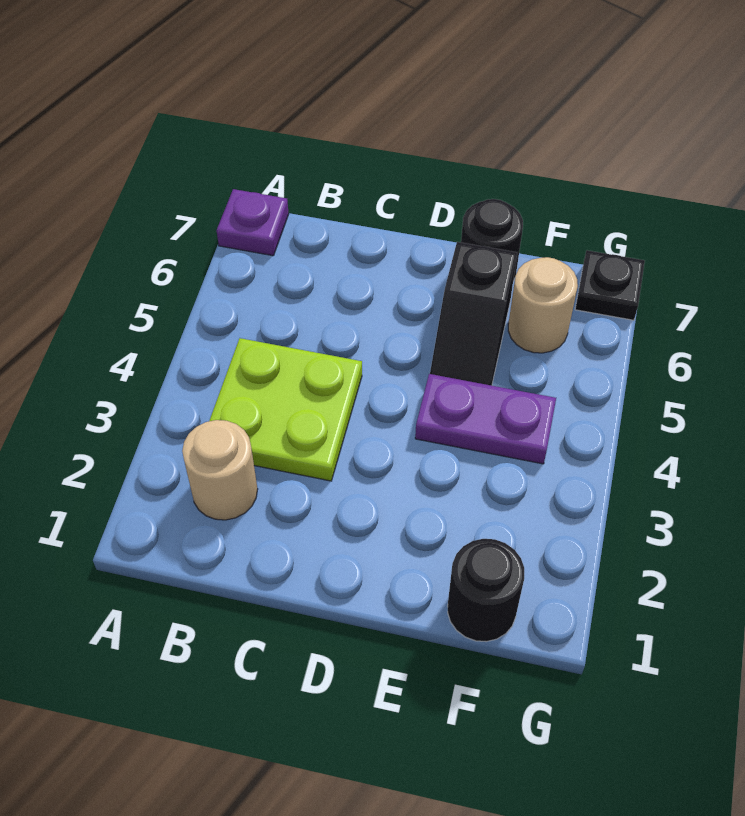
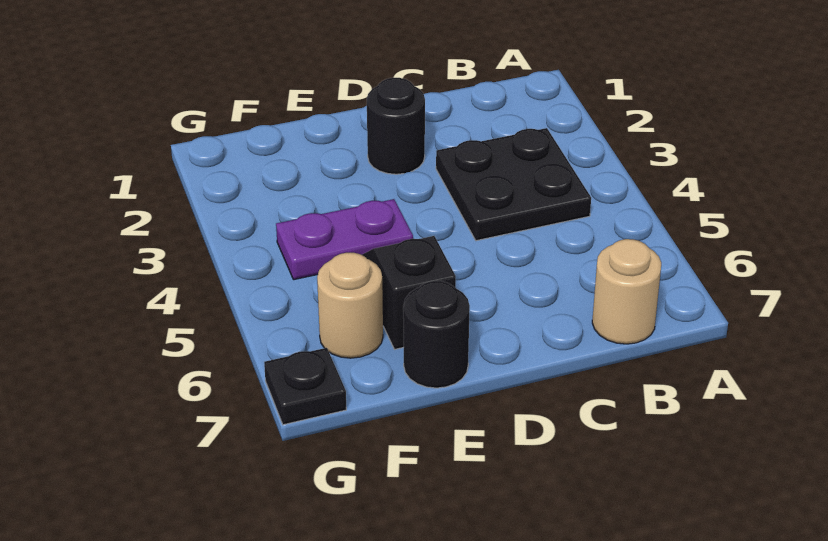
purple plate A7 level 1 -> none
tan round brick B2 level 1 -> tan round brick B7 level 1
lime plate B3:C4 level 1 -> black plate B3:C4 level 1
black round brick F1 level 1 -> black round brick D2 level 1

